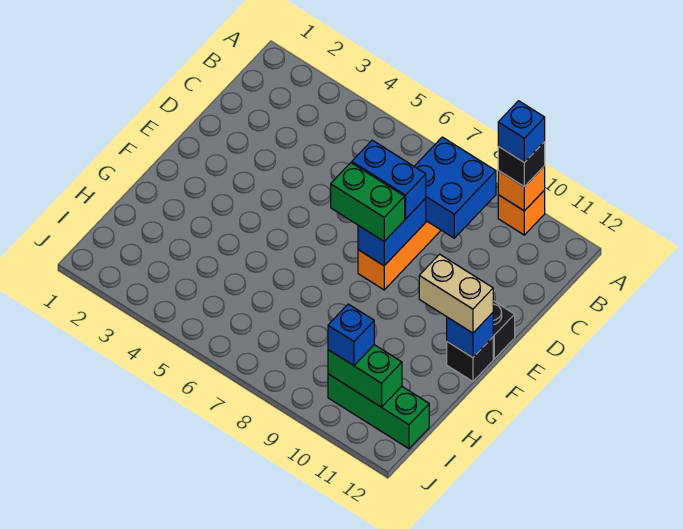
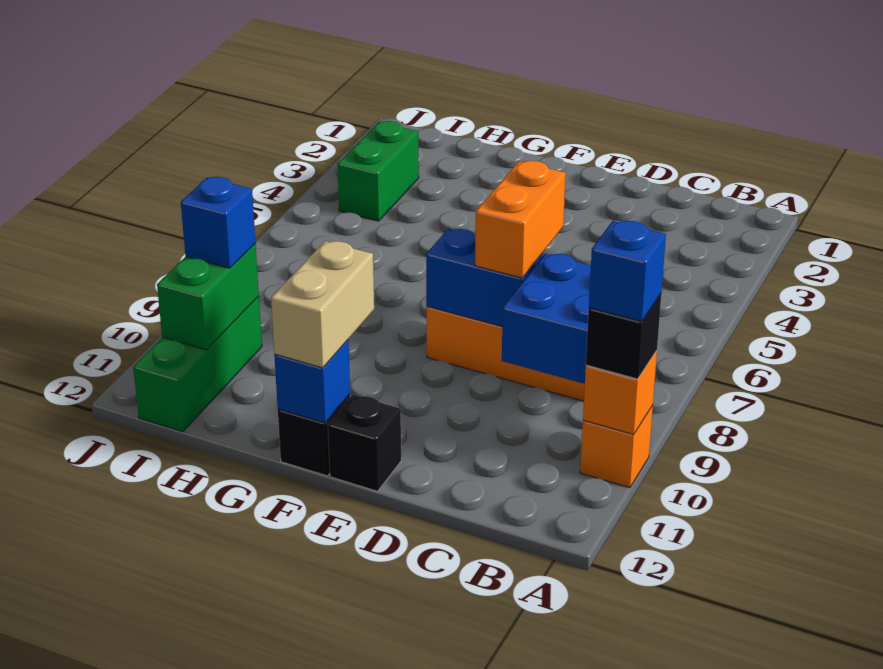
blue brick D7:D8 level 3 -> orange brick D7:D8 level 3
green brick E7:E8 level 3 -> green brick I3:I4 level 1

